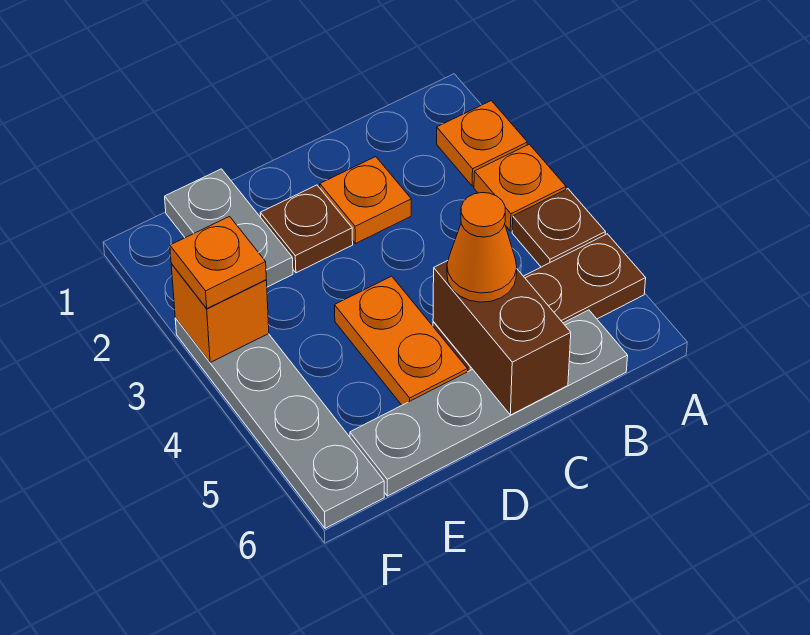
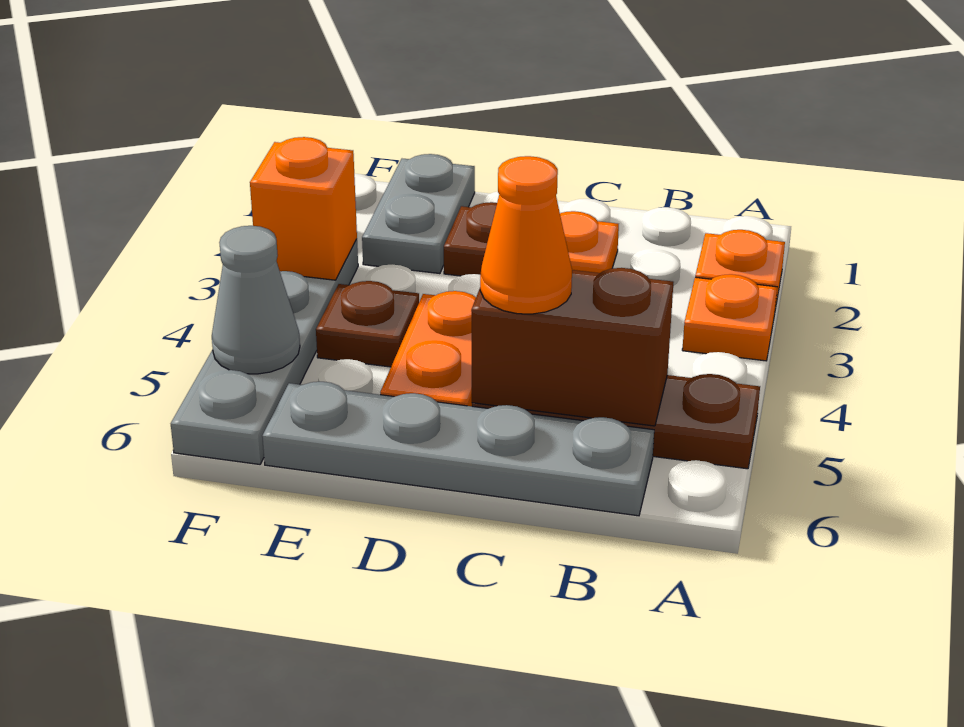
brown plate A4 level 1 -> brown plate E4 level 1
brown brick C5:C6 level 2 -> brown brick B5:C5 level 2
orange plate F3 level 3 -> none
none -> grey cone F5 level 2

